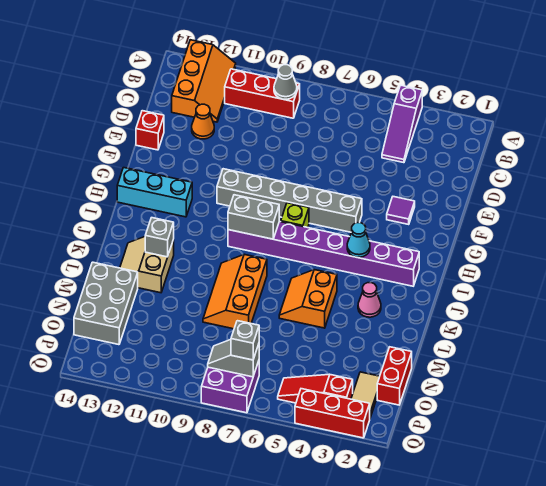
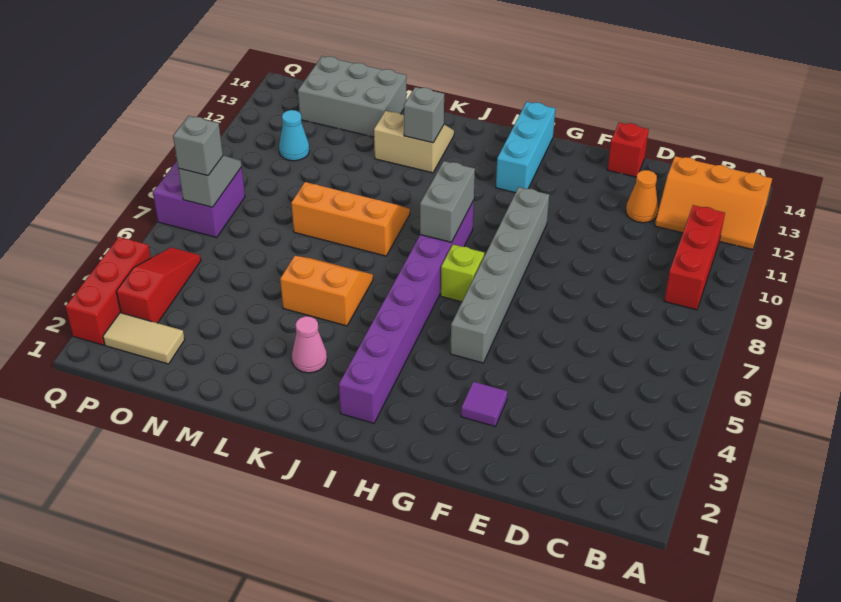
purple slope A4:C4 level 1 top A -> none
grey cone B9 level 2 -> none
cyan cone I4 level 2 -> cyan cone O11 level 1
red brick N1:O1 level 1 -> none

